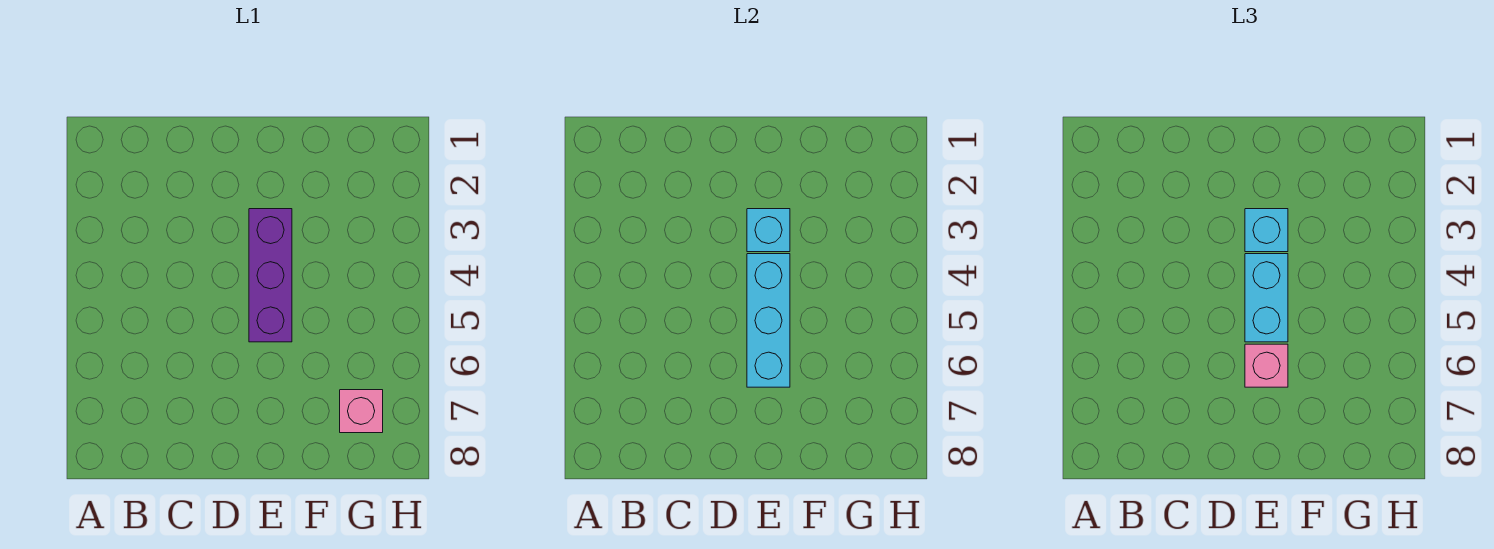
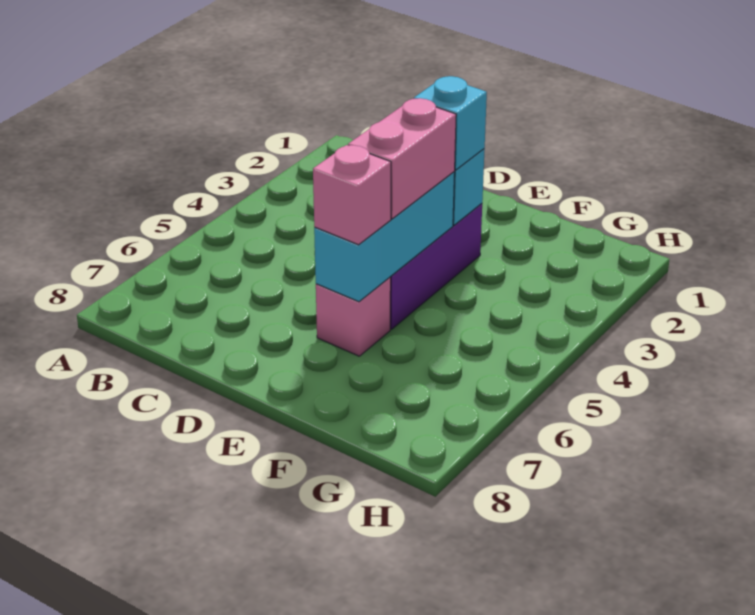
cyan brick E4:E5 level 3 -> pink brick E4:E5 level 3
pink brick G7 level 1 -> pink brick E6 level 1

